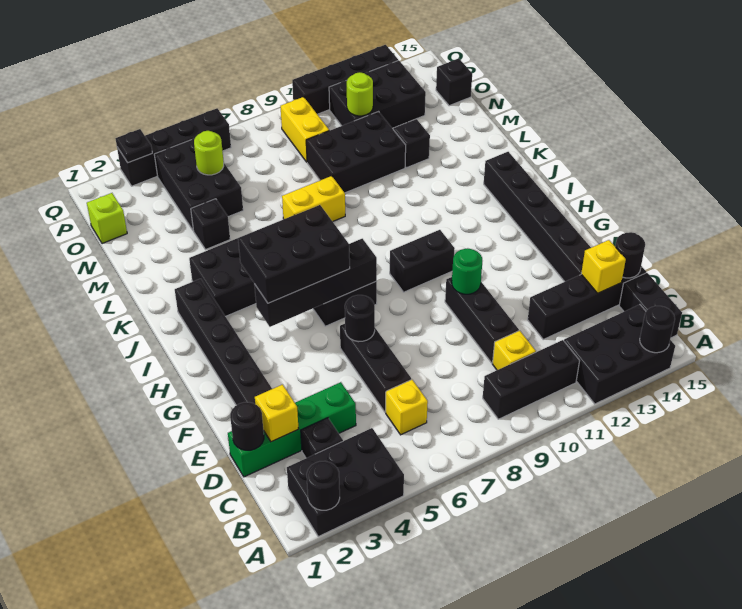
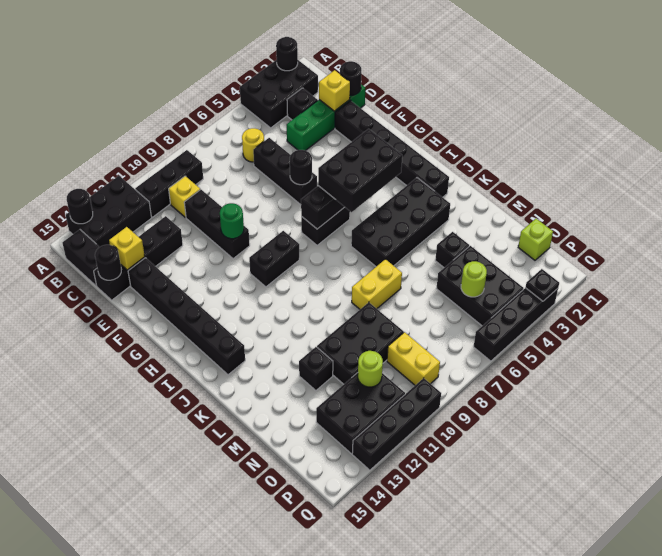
yellow brick C6 level 1 -> yellow round brick C6 level 1
black brick O15 level 1 -> none

